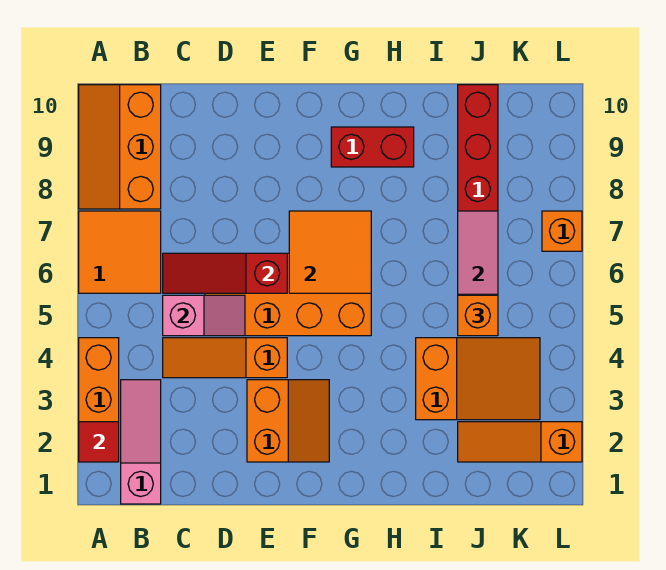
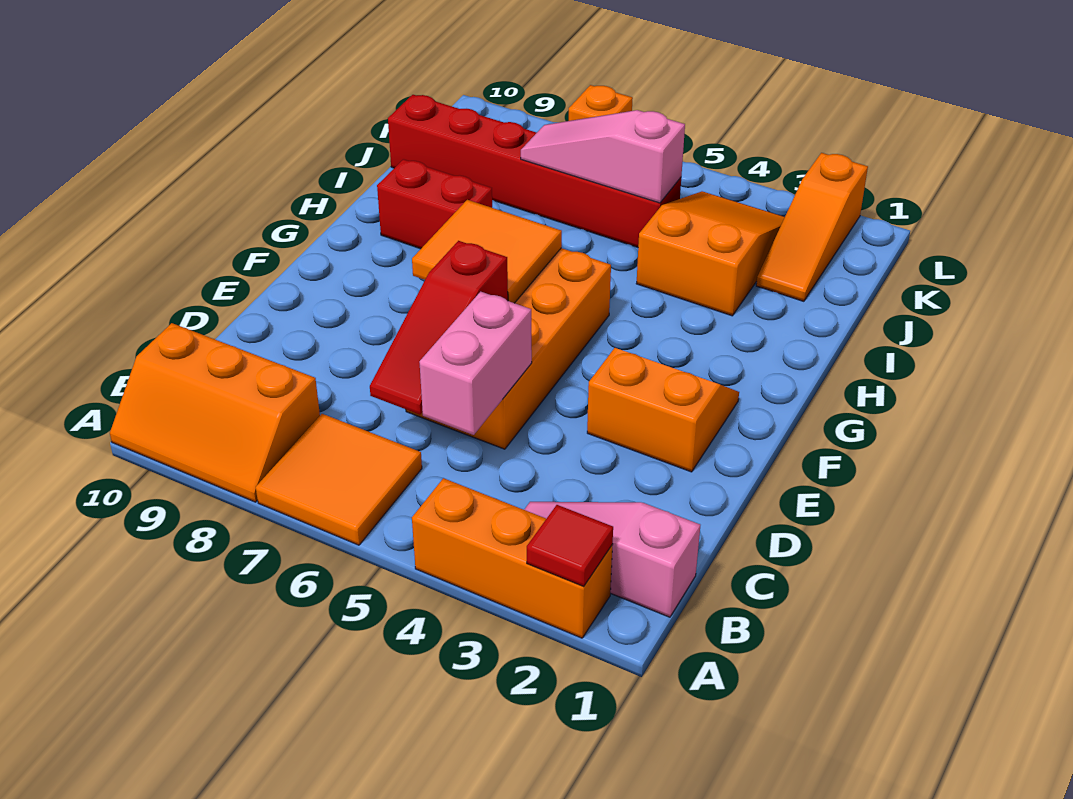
orange slope C4:E4 level 1 top E -> none
pink slope C5:D5 level 2 top C -> pink brick C5:D5 level 2
red brick G9:H9 level 1 -> red brick H8:H9 level 1
orange brick J5 level 3 -> none

